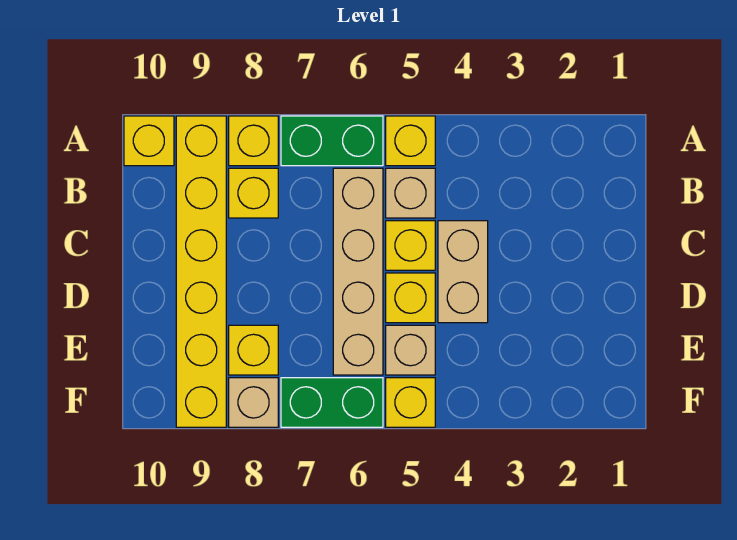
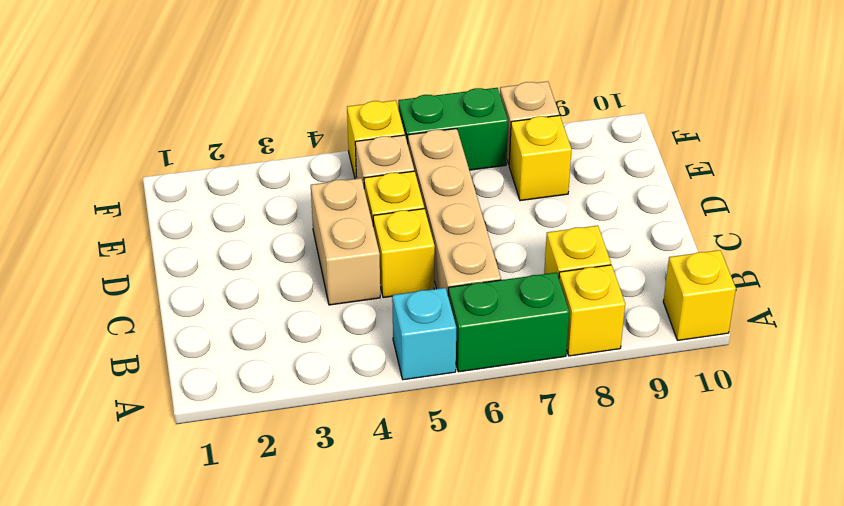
yellow brick A5 level 1 -> cyan brick A5 level 1
yellow brick A9:F9 level 1 -> none
tan brick B5 level 1 -> none

